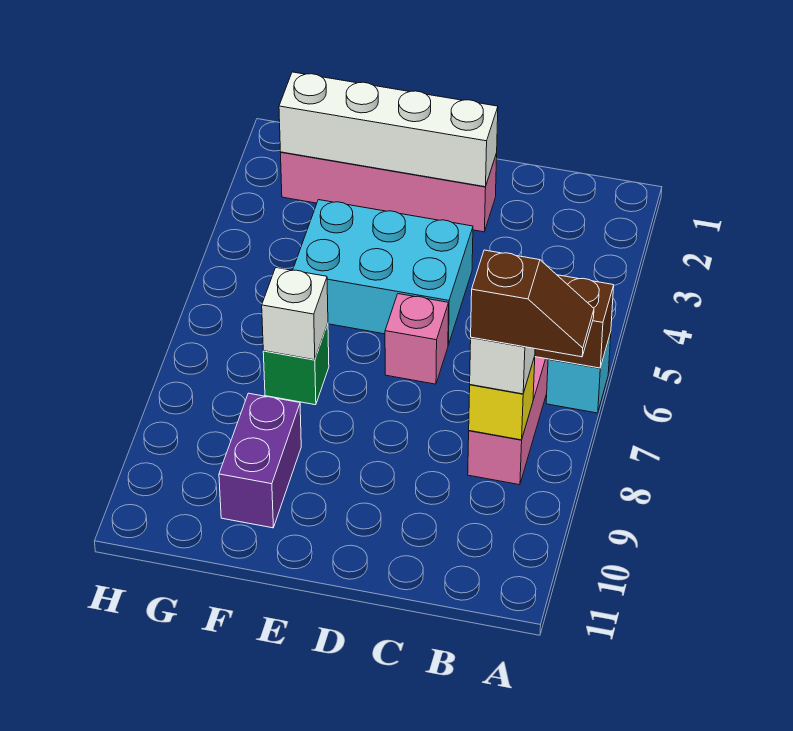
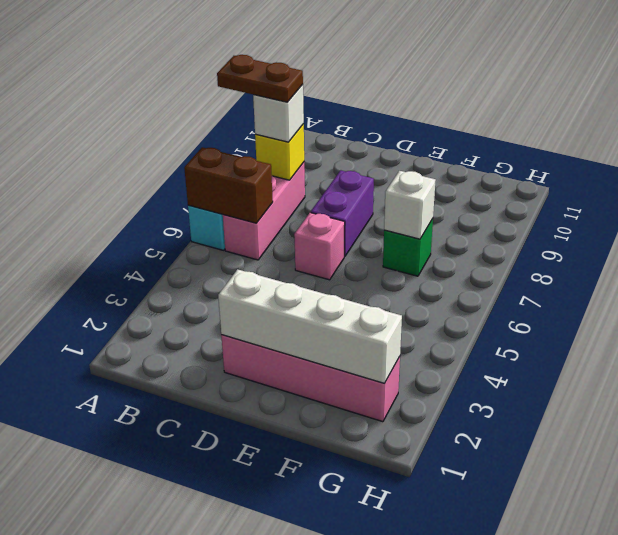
brown slope A8:B8 level 4 top B -> brown plate A8:B8 level 4
cyan brick D4:F5 level 1 -> none
purple brick F9:F10 level 1 -> purple brick D7:D8 level 1

